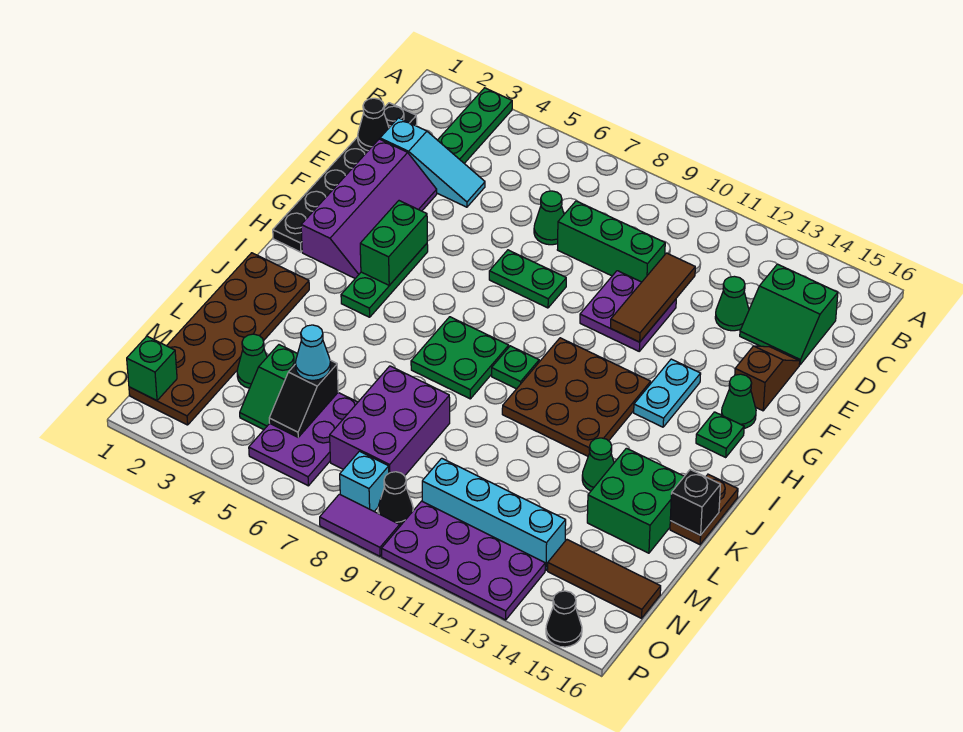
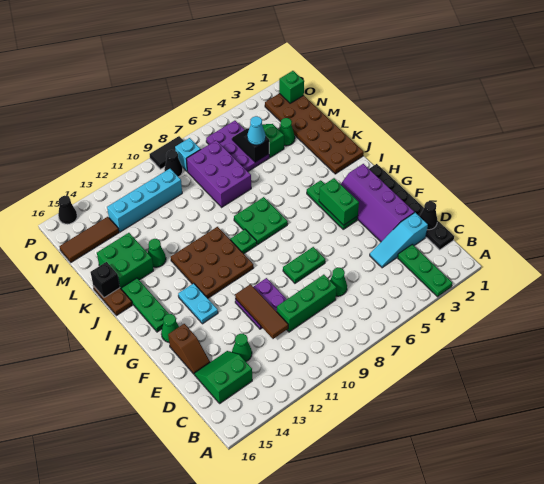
green plate H15 level 1 -> green plate H15:J15 level 1
purple plate O10:P13 level 1 -> none
purple tile P8:P9 level 1 -> black tile P8:P9 level 1

